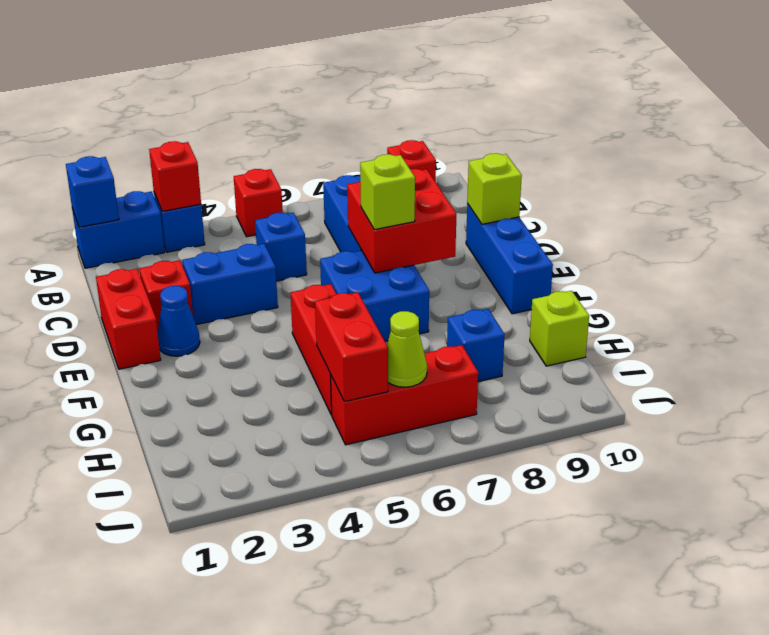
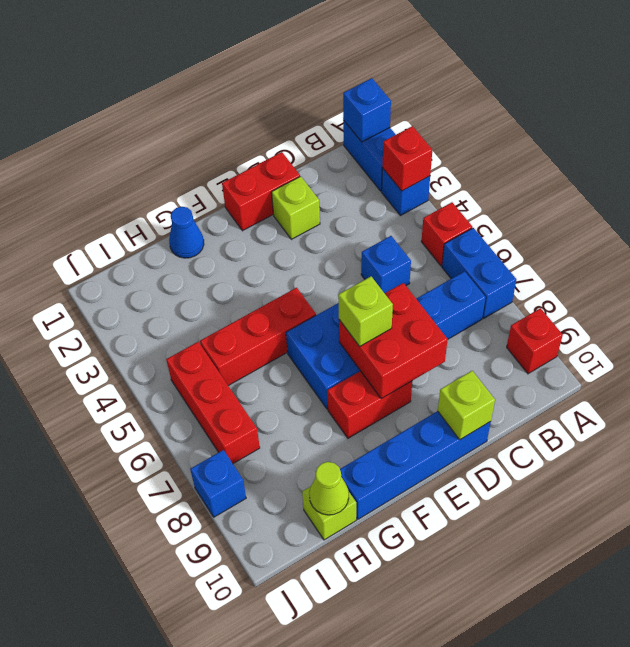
red brick D2 level 1 -> lime brick D2 level 1
blue brick D3:D4 level 1 -> blue brick A6:A7 level 1
blue brick D10:F10 level 1 -> blue brick D10:G10 level 1
blue cone E2 level 1 -> blue cone G1 level 1
red brick H5:I5 level 2 -> red brick E8:F8 level 1
blue brick H8 level 1 -> blue brick J8 level 1
lime cone I6 level 2 -> lime cone H10 level 2

